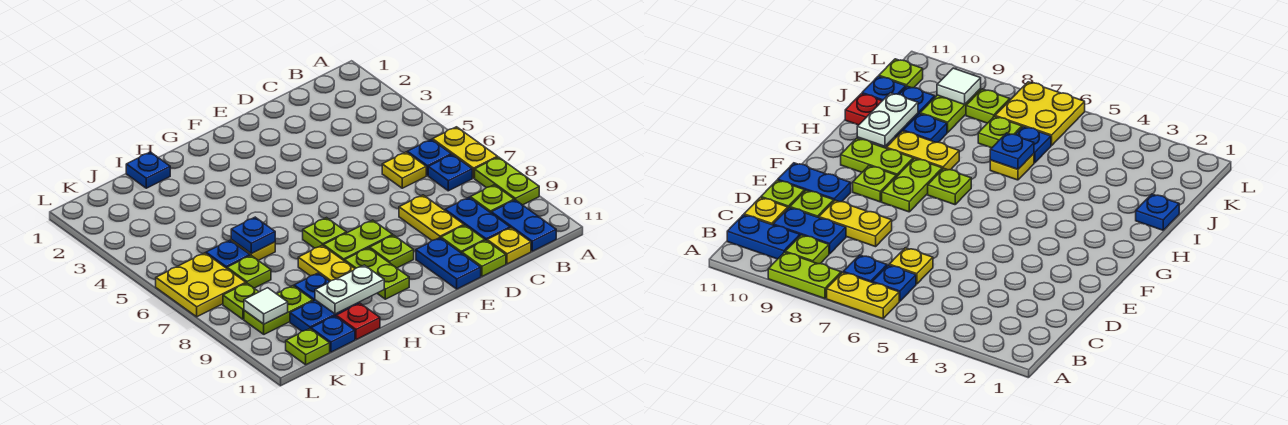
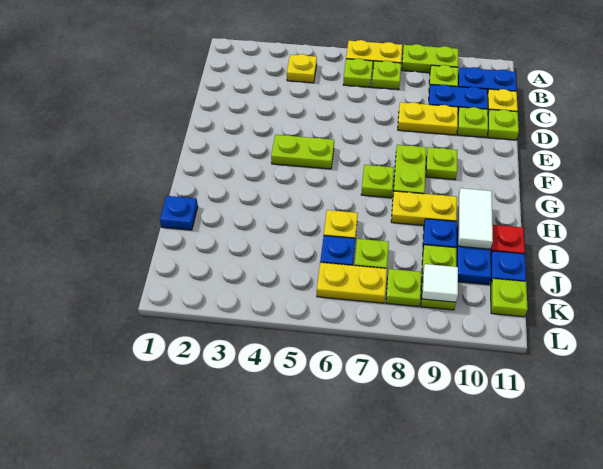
blue plate B6 level 1 -> lime plate B6 level 1
blue plate B7 level 1 -> lime plate B7 level 1
yellow plate C6 level 1 -> yellow plate B4 level 1
blue plate E10:E11 level 1 -> none
lime plate G9:G10 level 1 -> lime plate F4:F5 level 1
white plate H10:I10 level 2 -> white tile H10:I10 level 2
blue plate I6 level 2 -> none
yellow plate K6:L7 level 1 -> yellow plate K6:K7 level 1

